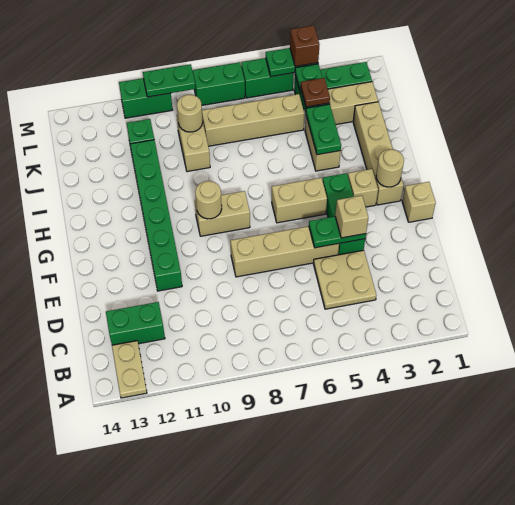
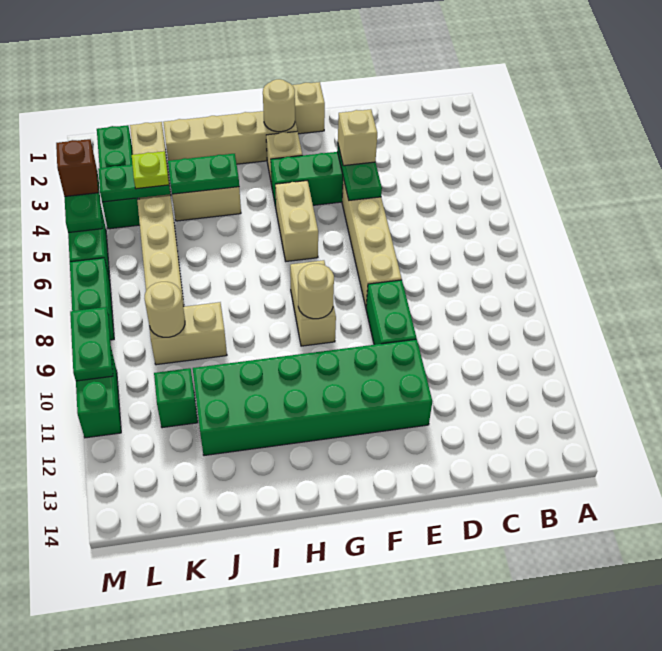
tan plate A13:B13 level 1 -> none
tan plate C4:D5 level 1 -> none
green brick C12:C13 level 1 -> green brick E9:E10 level 1
green brick E11:J11 level 1 -> green brick E11:J12 level 1
brown plate K4 level 3 -> lime plate K4 level 3

